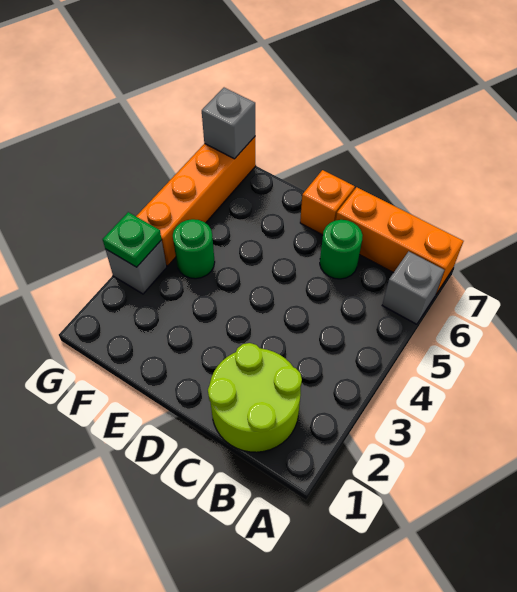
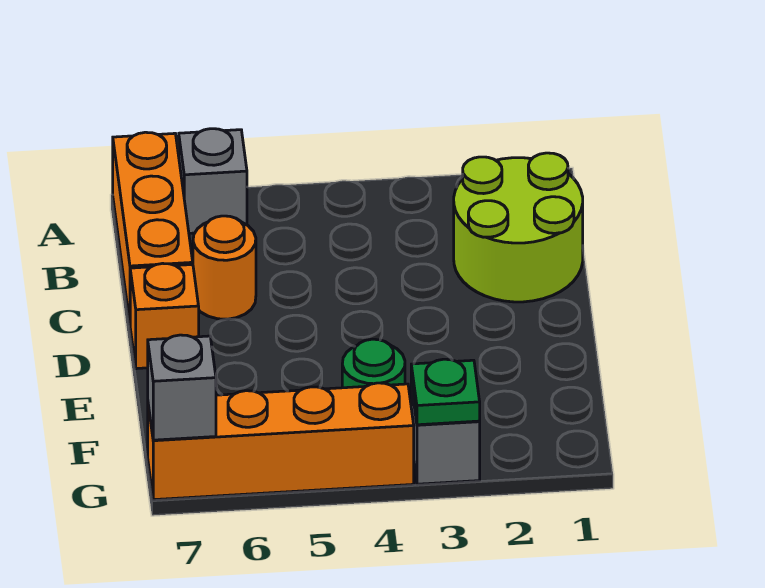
green round brick C6 level 1 -> orange round brick C6 level 1

